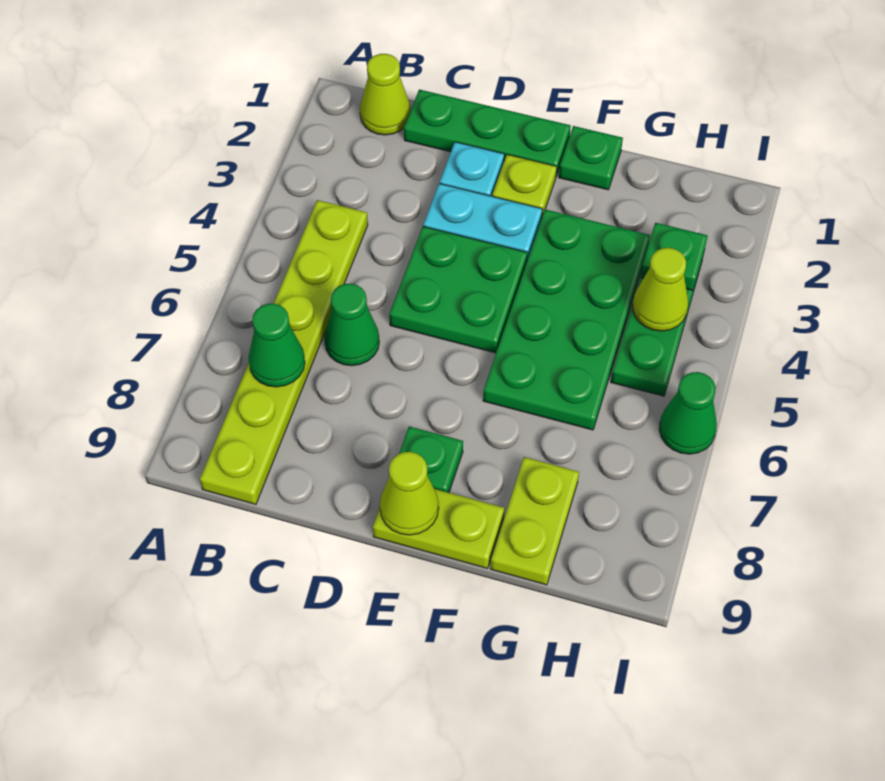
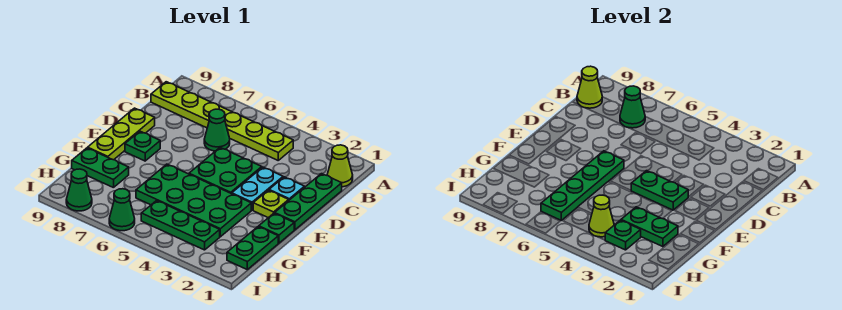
none -> green plate E3:E4 level 2
none -> green plate E6:H6 level 2
lime plate E9:F9 level 1 -> lime plate D9:F9 level 1
lime cone E9 level 2 -> lime cone B9 level 2
none -> green plate G1:H1 level 1
none -> green plate G2:G3 level 2
lime plate G8:G9 level 1 -> green plate G8:G9 level 1
none -> green cone I8 level 1

